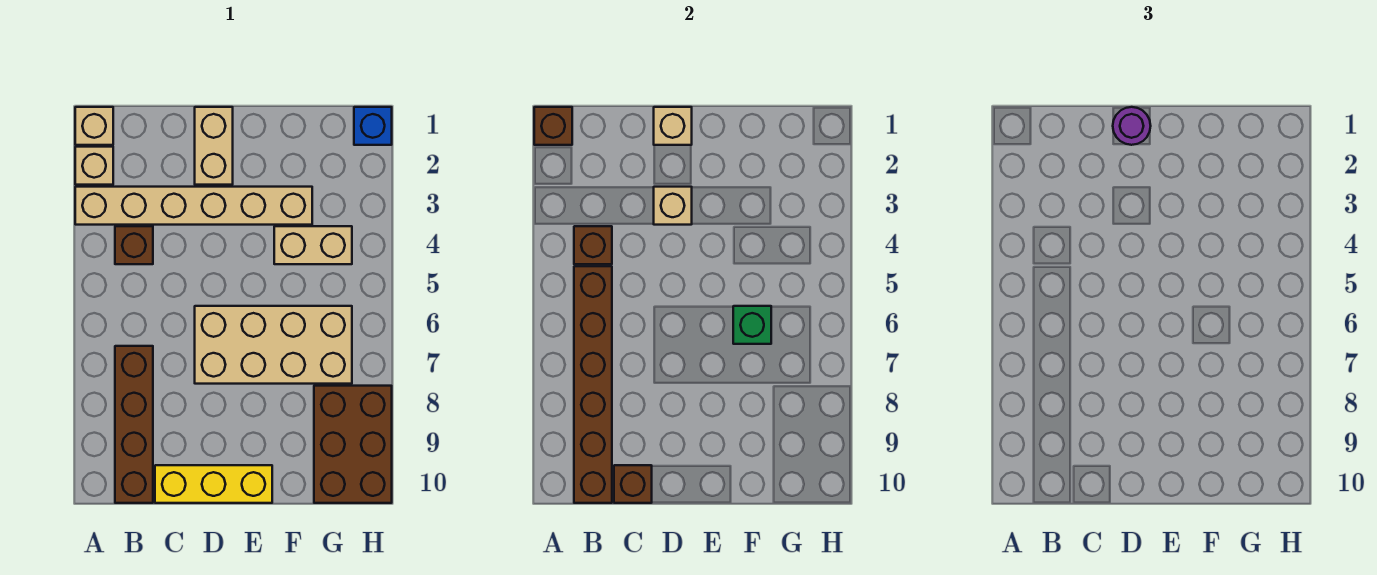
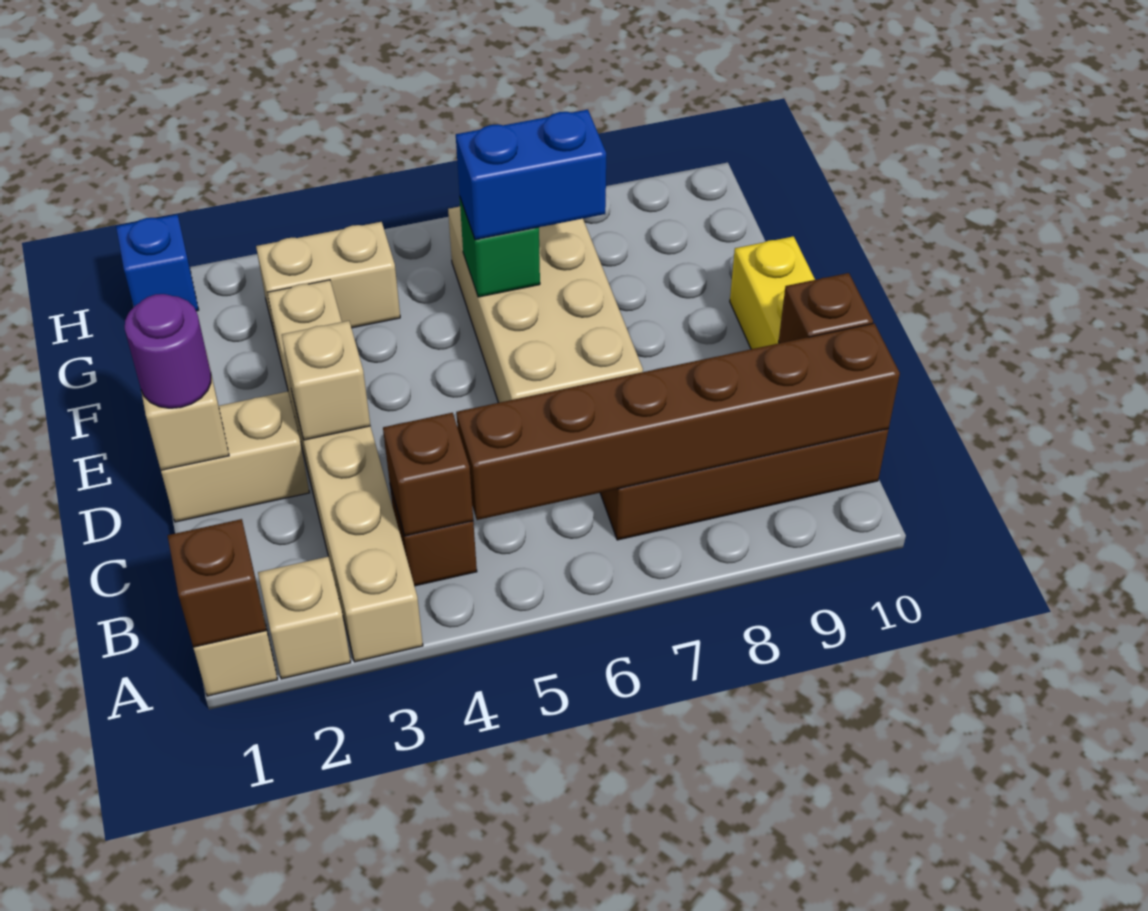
tan brick F4:G4 level 1 -> tan brick G3:G4 level 1
none -> blue brick F6:F7 level 3
brown brick G8:H10 level 1 -> none

